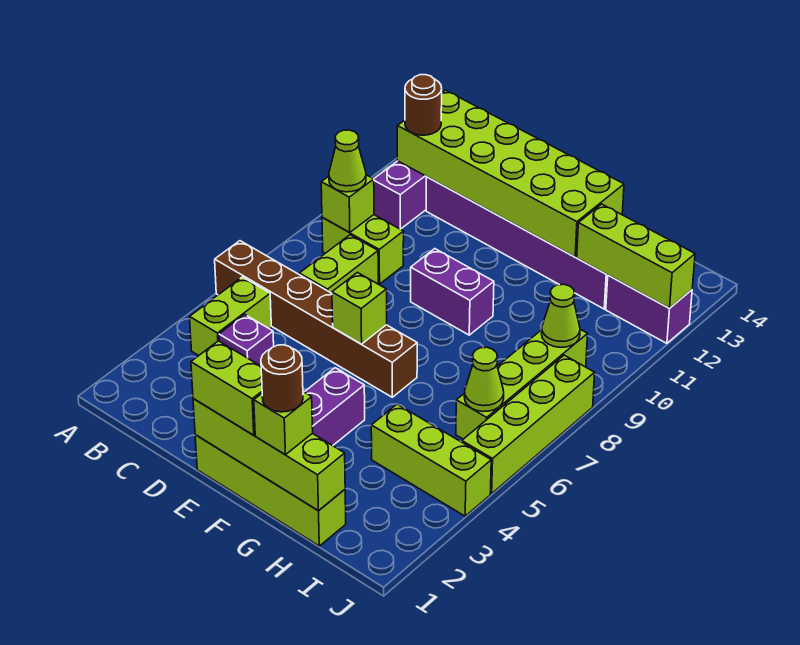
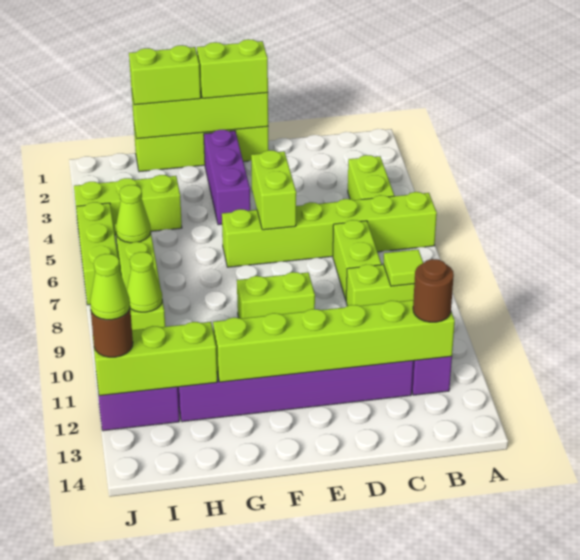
brown brick A6:F6 level 1 -> lime brick A6:F6 level 1
lime brick B9 level 2 -> lime tile B9 level 2
lime cone B9 level 3 -> lime cone J12 level 4
lime brick B12:G13 level 2 -> lime brick B12:G12 level 2
purple brick C4 level 1 -> none
lime brick E6 level 2 -> lime brick E5:E6 level 2
purple brick E9:F9 level 1 -> lime brick E9:F9 level 1
lime brick G1 level 3 -> lime brick G1:H1 level 3
brown round brick G1 level 4 -> brown round brick J12 level 3
lime brick J5:J8 level 1 -> lime brick J5:J7 level 1

